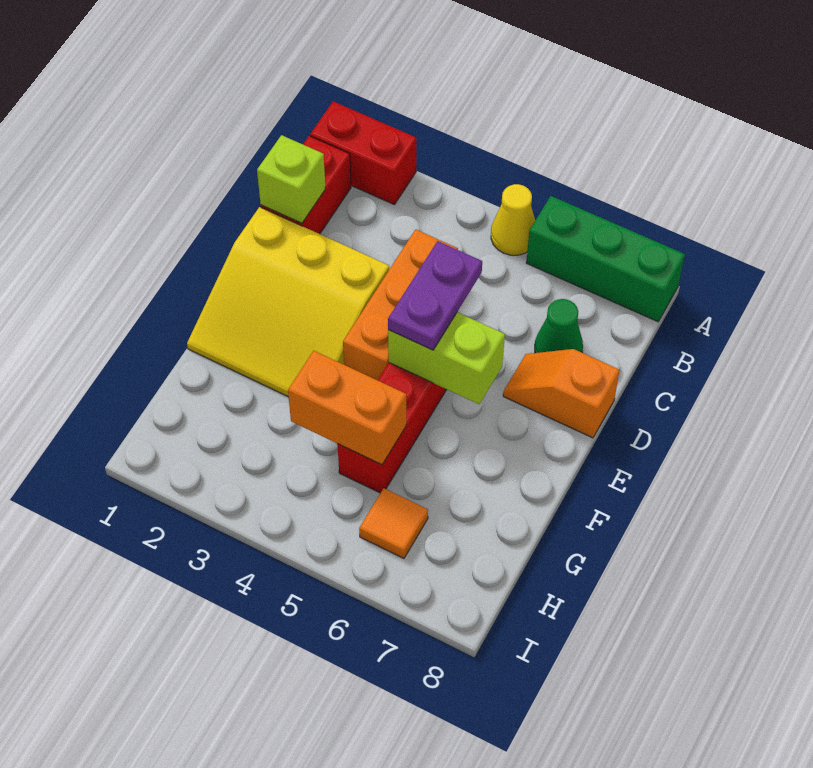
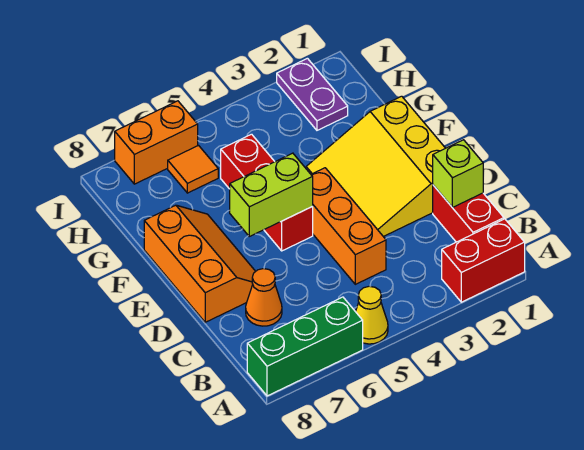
green cone C7 level 1 -> orange cone C7 level 1
yellow slope D1:F3 level 1 top D -> yellow slope D1:F3 level 1 top 1
purple plate D5:E5 level 3 -> purple plate H2:I2 level 1
orange slope D7:D8 level 1 top 8 -> orange slope D7:F8 level 1 top 8
orange brick G4:G5 level 2 -> orange brick I6:I7 level 1

